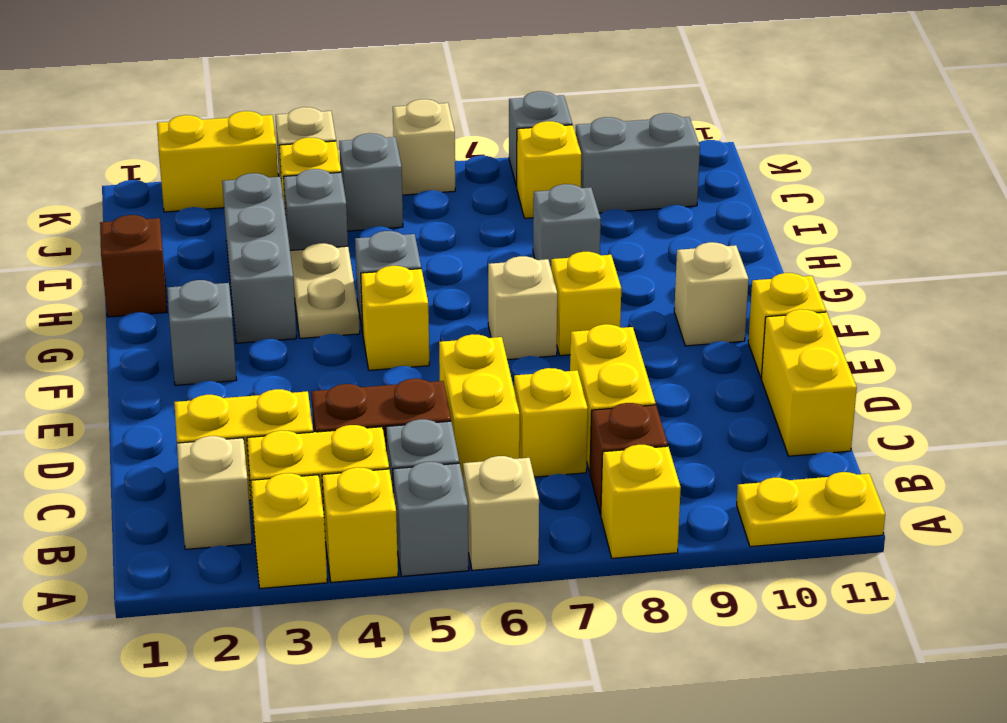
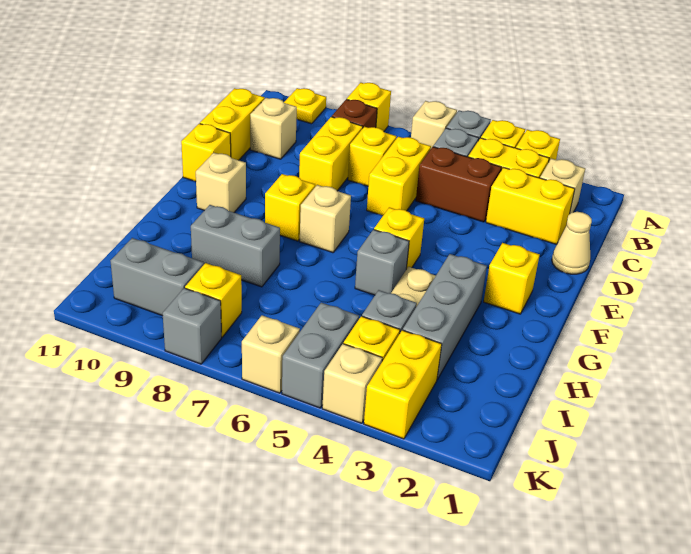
yellow plate A10:A11 level 1 -> yellow plate A10 level 1
none -> tan brick C10 level 1
none -> tan cone D1 level 1
grey brick F2 level 1 -> yellow brick F2 level 1
brown brick H1 level 1 -> none
grey brick H8 level 1 -> grey brick H8:H9 level 1
grey brick J5 level 1 -> grey brick J5:K5 level 1
yellow brick K2:K3 level 1 -> yellow brick J3:K3 level 1

